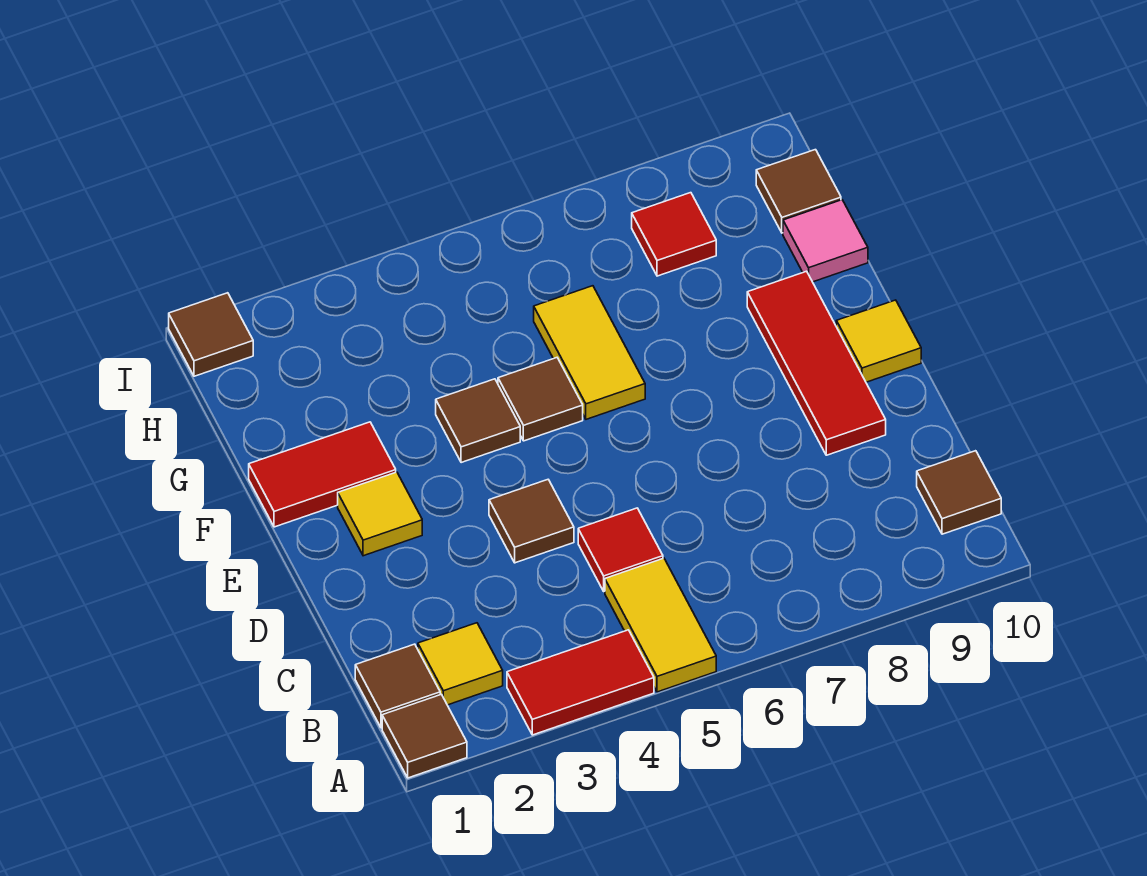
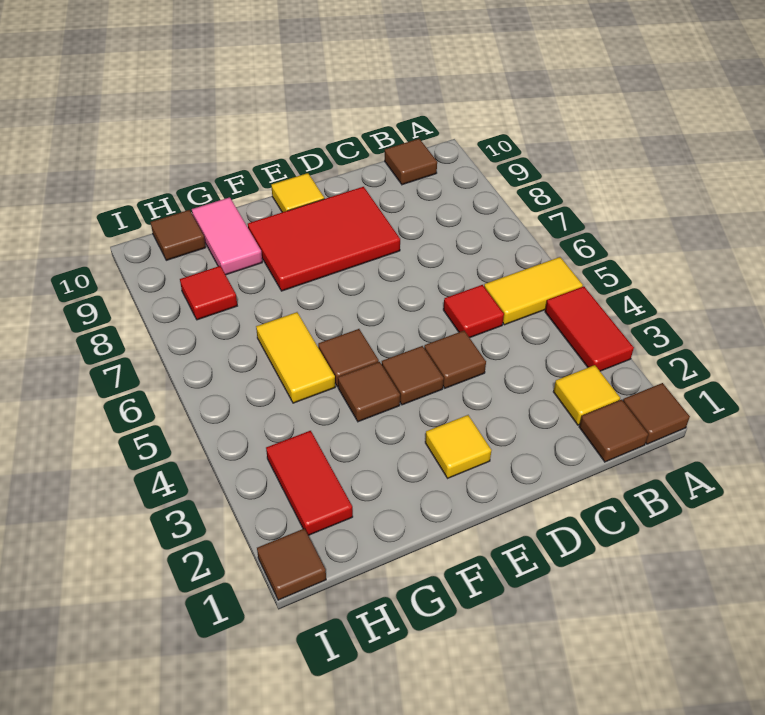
red tile D9:F9 level 1 -> red tile D8:F9 level 1
none -> brown tile E4 level 1
red tile F1:F2 level 1 -> red tile H2:H3 level 1
yellow tile F6:G6 level 1 -> yellow tile G5:G6 level 1
pink tile G10 level 1 -> pink tile G9:G10 level 1

